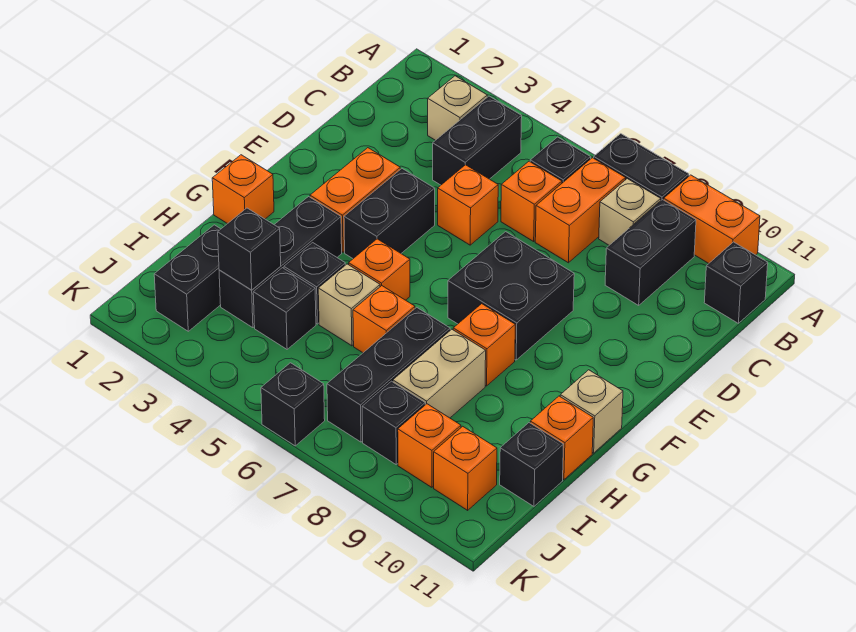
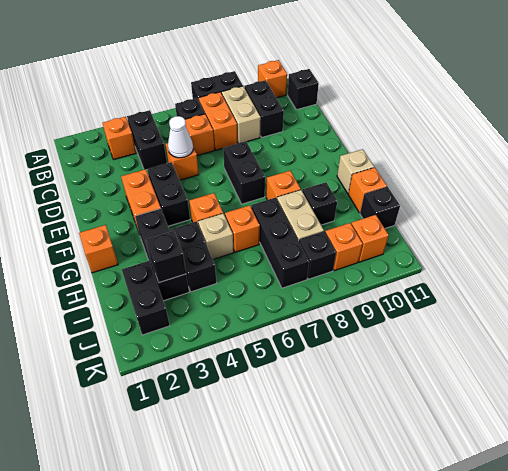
orange brick A9:A10 level 1 -> orange brick A10 level 1
tan brick B3 level 1 -> orange brick B3 level 1
tan brick B8 level 1 -> tan brick B8:C8 level 1
none -> white cone D5 level 2
black brick E7:F8 level 1 -> black brick E7:F7 level 1
black brick K6 level 1 -> black brick H9 level 1

